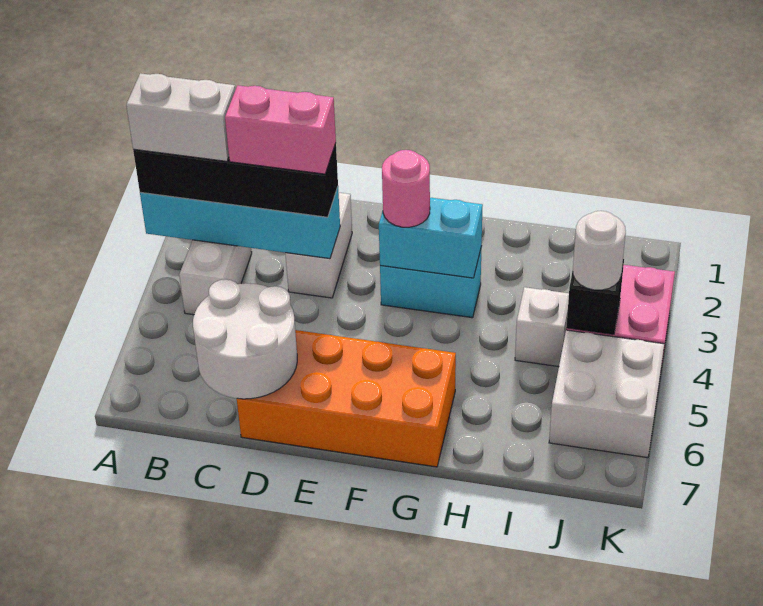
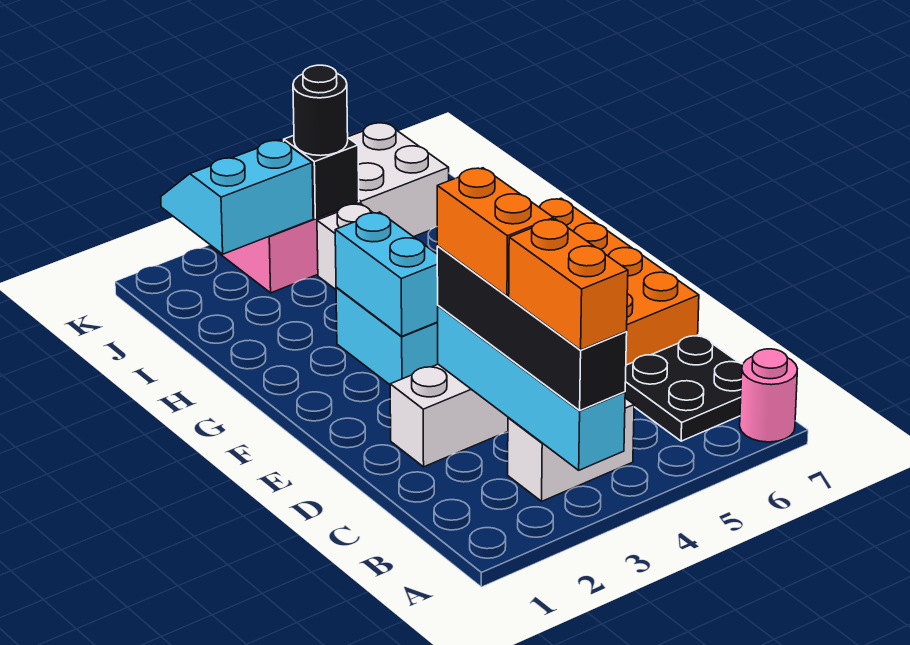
white brick A3:B3 level 4 -> orange brick A3:B3 level 4
none -> black plate B6:C7 level 1
pink brick C3:D3 level 4 -> orange brick C3:D3 level 4
white round brick C6:D7 level 2 -> none
pink round brick F3 level 3 -> pink round brick A7 level 1
none -> cyan slope J2:K3 level 2 top J
white round brick J4 level 3 -> black round brick J4 level 3

